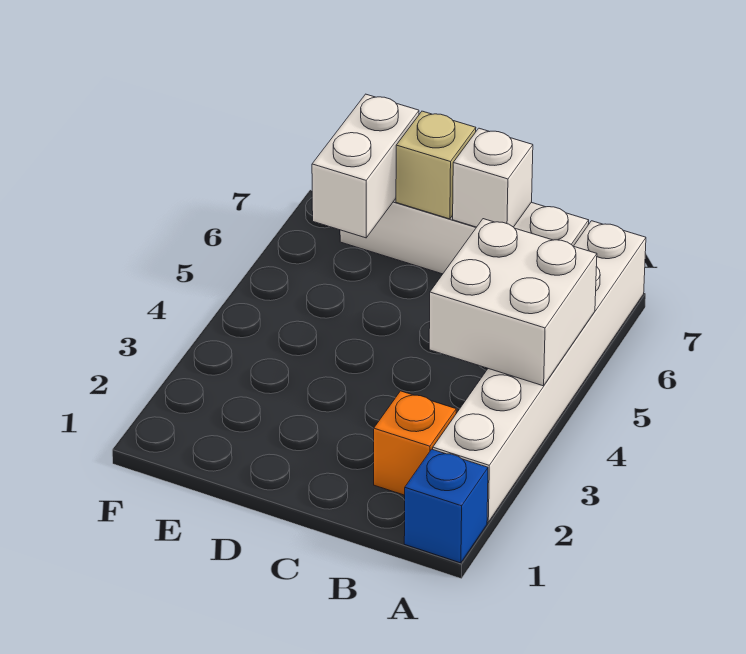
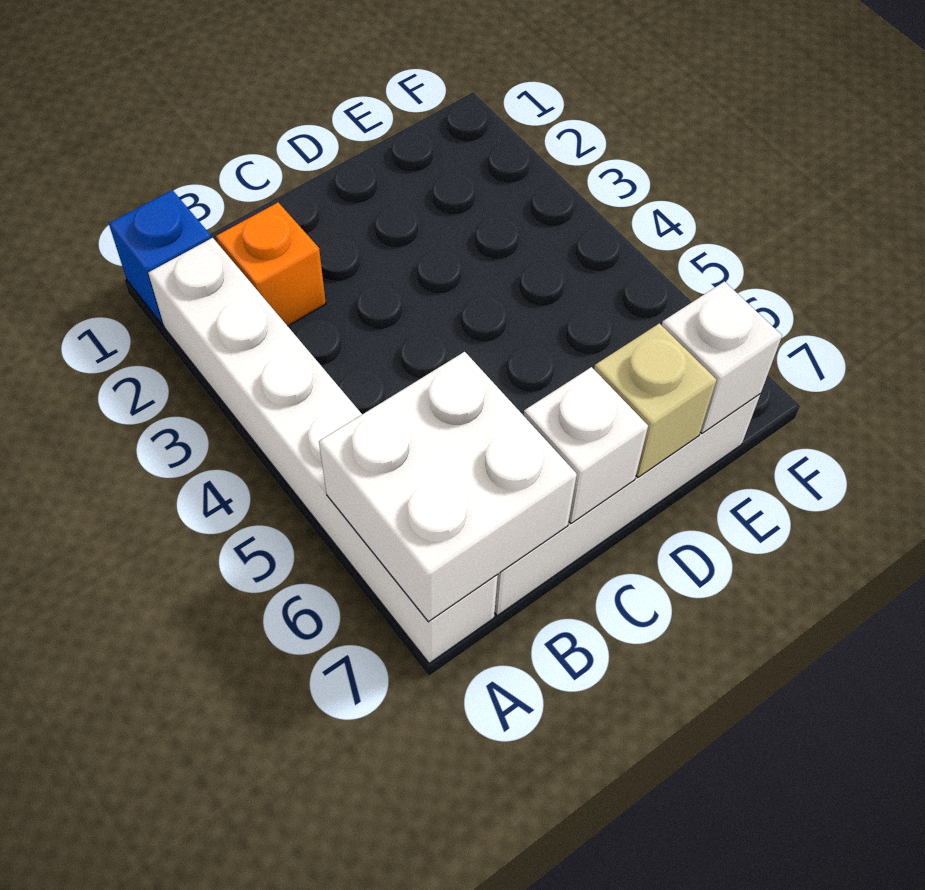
white brick A4:B5 level 2 -> white brick A6:B7 level 2
white brick E6:E7 level 2 -> white brick E7 level 2

